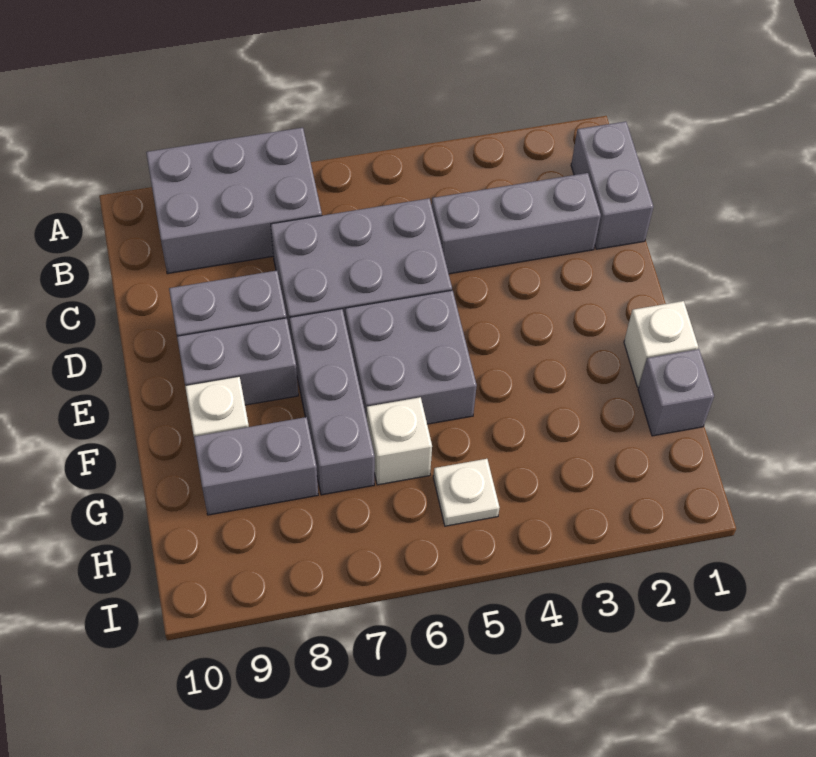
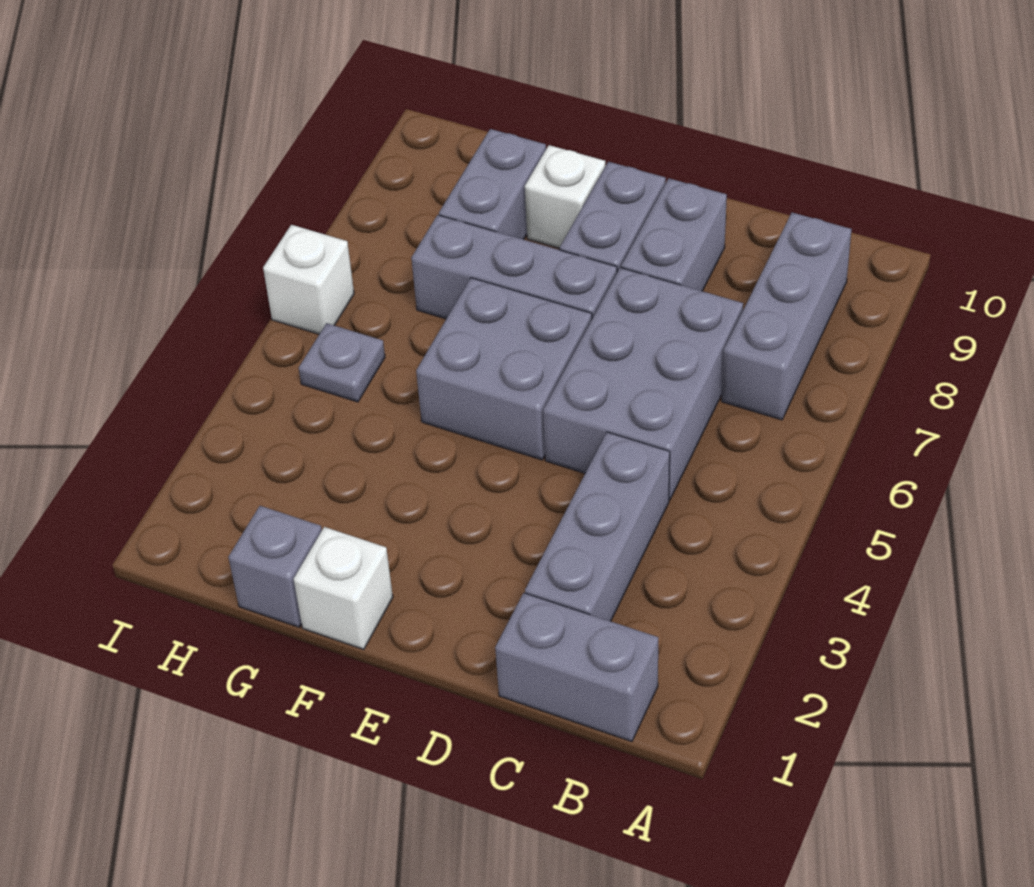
grey brick A7:B9 level 1 -> grey brick B7:B9 level 1
white brick G6 level 1 -> white brick I6 level 1
white plate H5 level 1 -> grey plate H5 level 1

